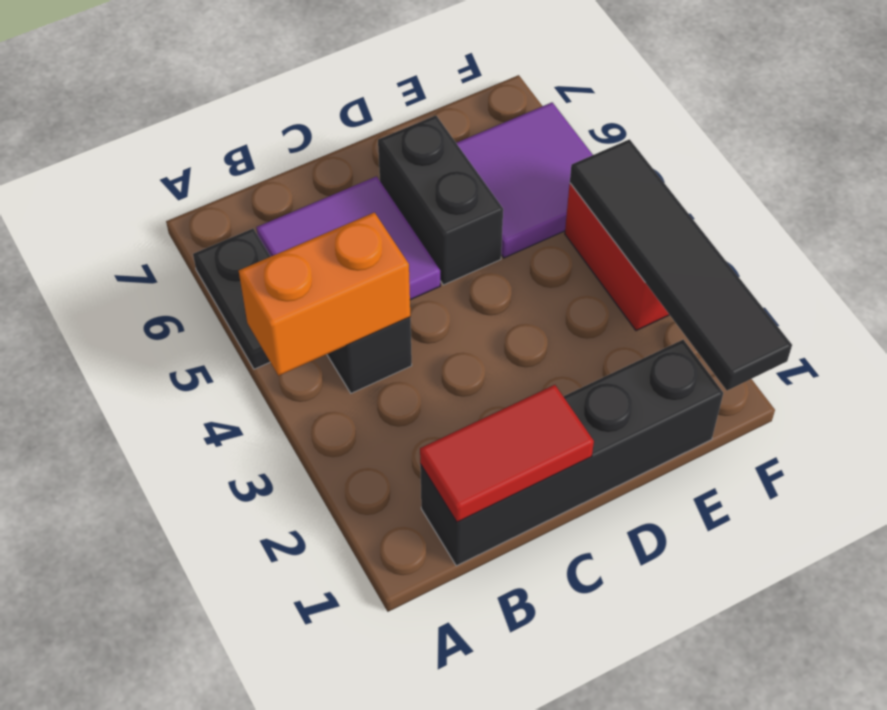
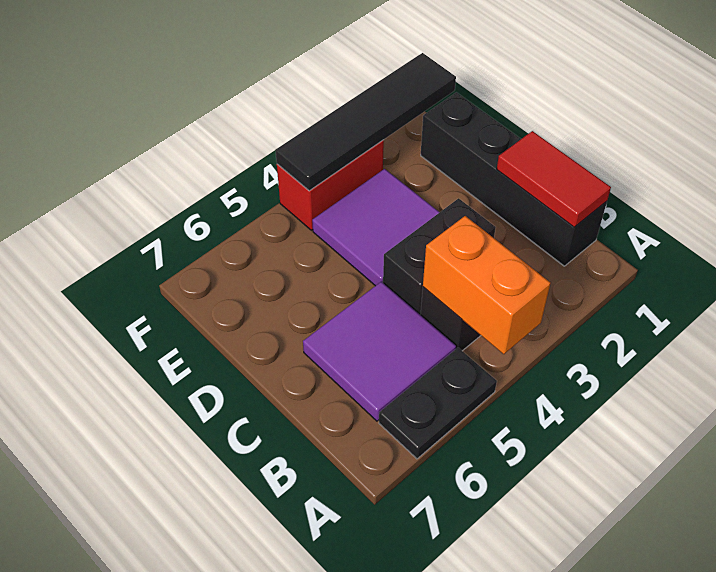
black brick D5:D6 level 1 -> black brick C3:C4 level 1
purple tile E5:F6 level 1 -> purple tile D3:E4 level 1

